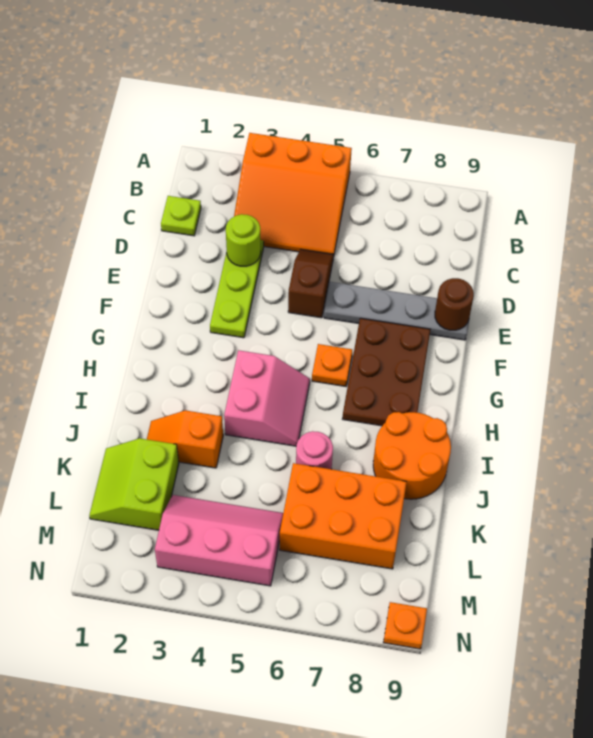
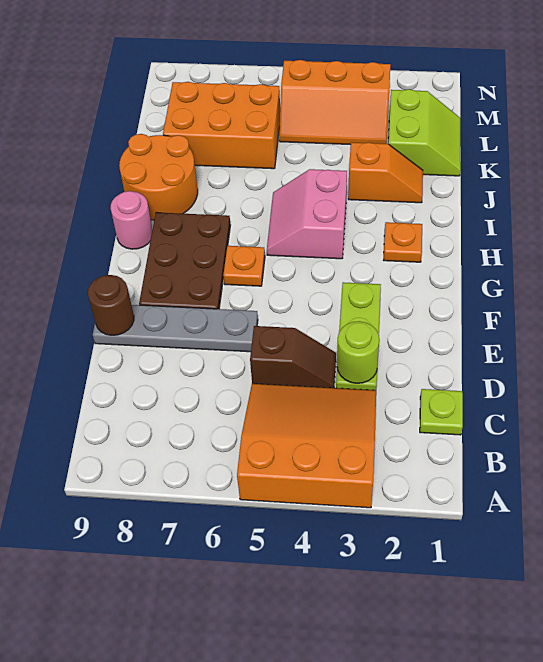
brown slope D5:E5 level 1 top E -> brown slope D4:D5 level 1 top 5
pink round brick J6 level 1 -> pink round brick H9 level 1
pink slope L3:M5 level 1 top M -> orange slope L3:M5 level 1 top M
orange plate N9 level 1 -> orange plate H2 level 1

